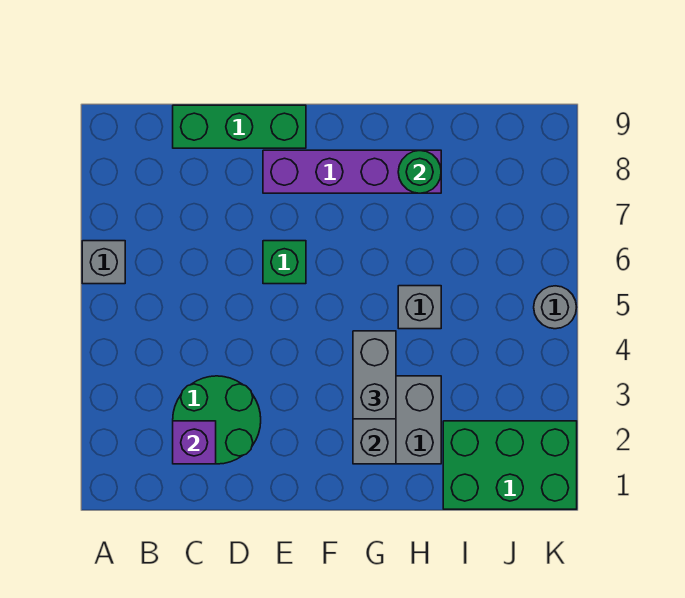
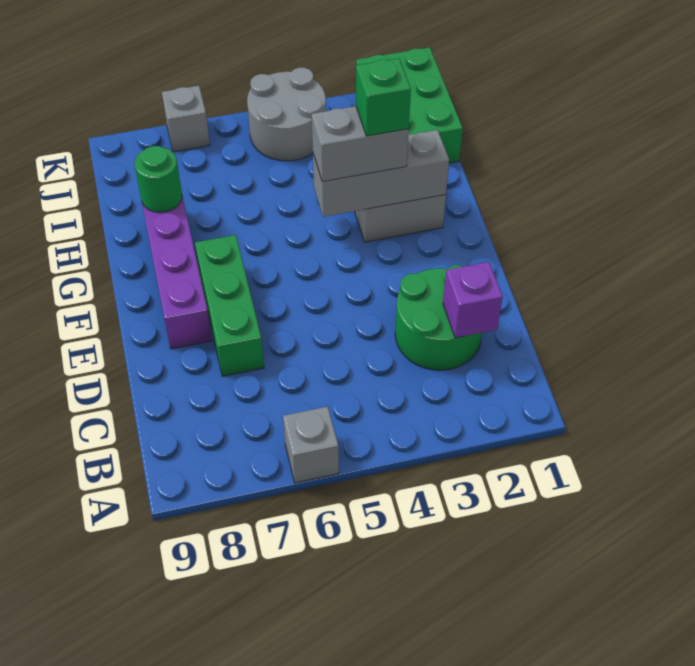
green brick C9:E9 level 1 -> green brick D7:F7 level 1
green brick E6 level 1 -> green brick G3 level 4
grey brick H5 level 1 -> grey brick K7 level 1
grey round brick K5 level 1 -> grey round brick J4:K5 level 1

